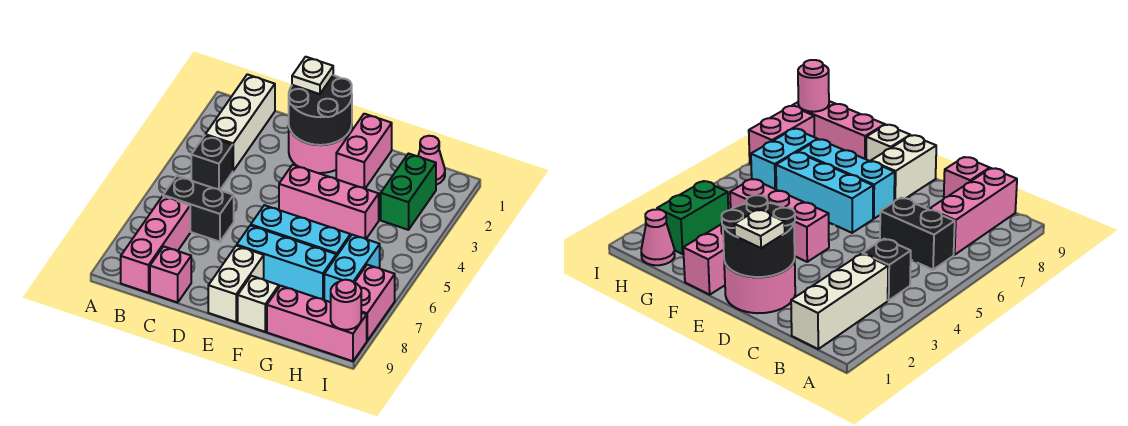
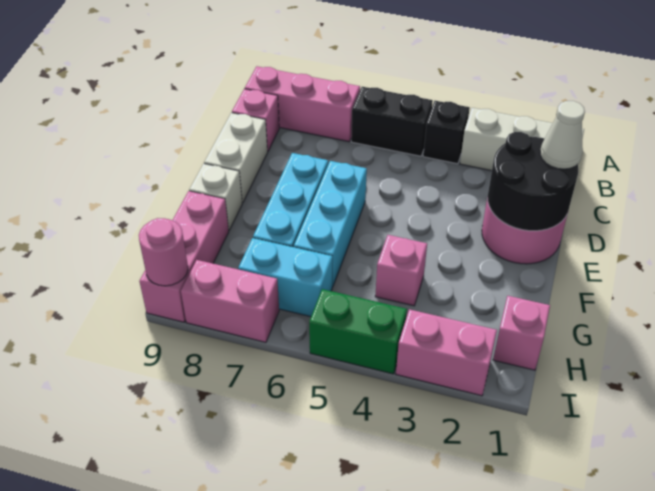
black brick B6:C6 level 1 -> black brick B5:B6 level 1
white plate D1 level 3 -> white cone D1 level 3
pink brick E4:G4 level 1 -> pink brick G4 level 1
white brick E8:E9 level 1 -> white brick D9:E9 level 1
pink brick F1:F2 level 1 -> pink brick I2:I3 level 1
pink cone H1 level 1 -> pink brick H1 level 1
green brick H2:H3 level 1 -> green brick I4:I5 level 1

